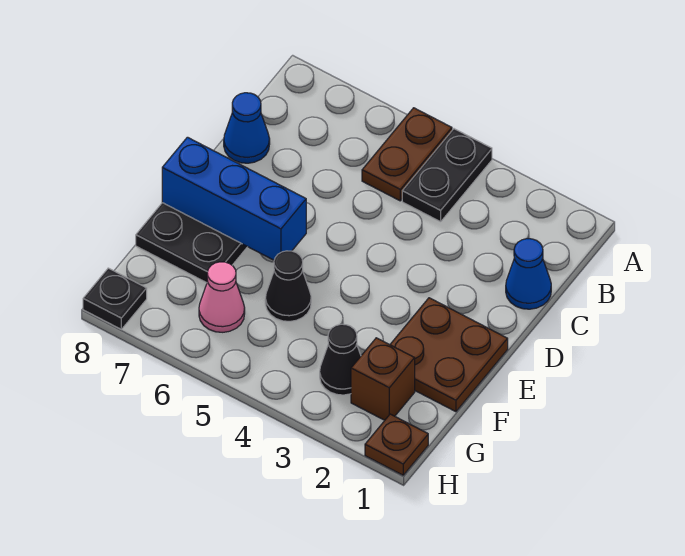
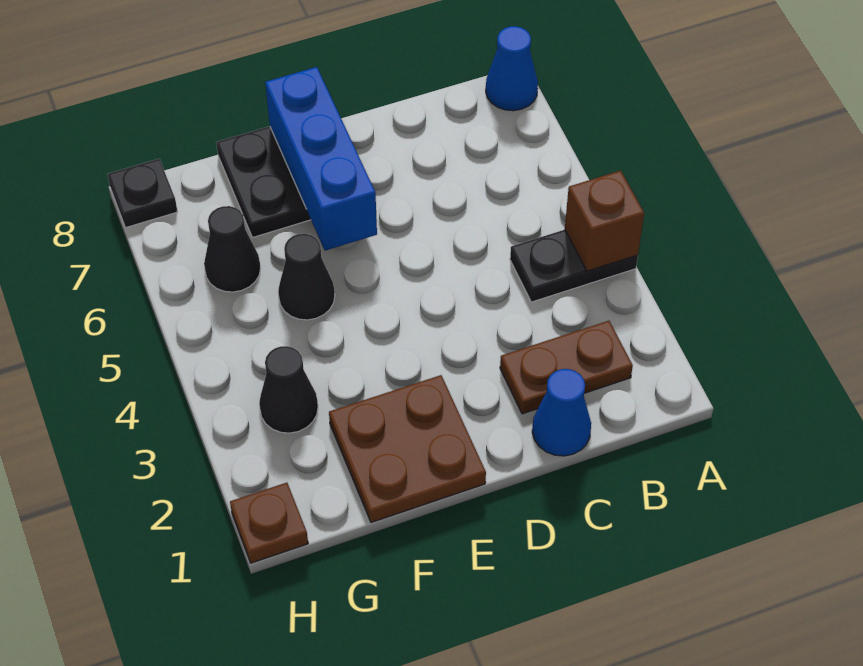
brown plate A5:B5 level 1 -> brown plate B2:C2 level 1
blue cone C8 level 1 -> blue cone A8 level 1
brown brick G2 level 1 -> brown brick A4 level 2
pink cone G6 level 1 -> black cone G6 level 1

